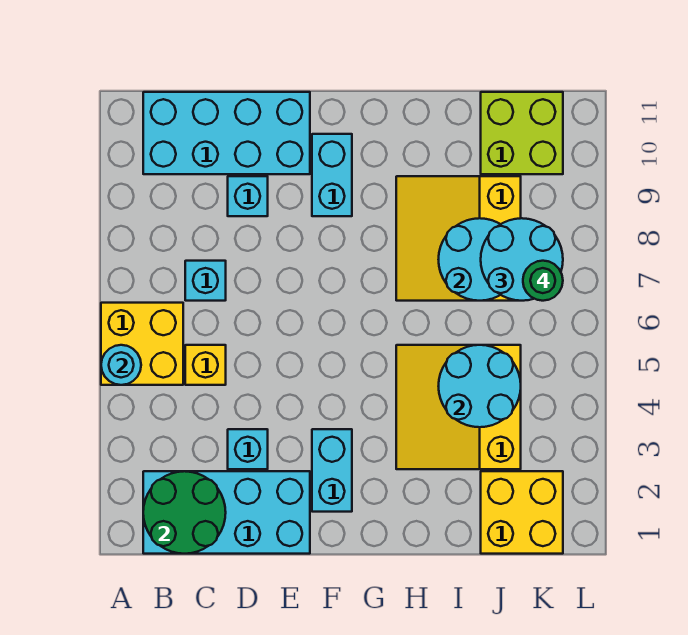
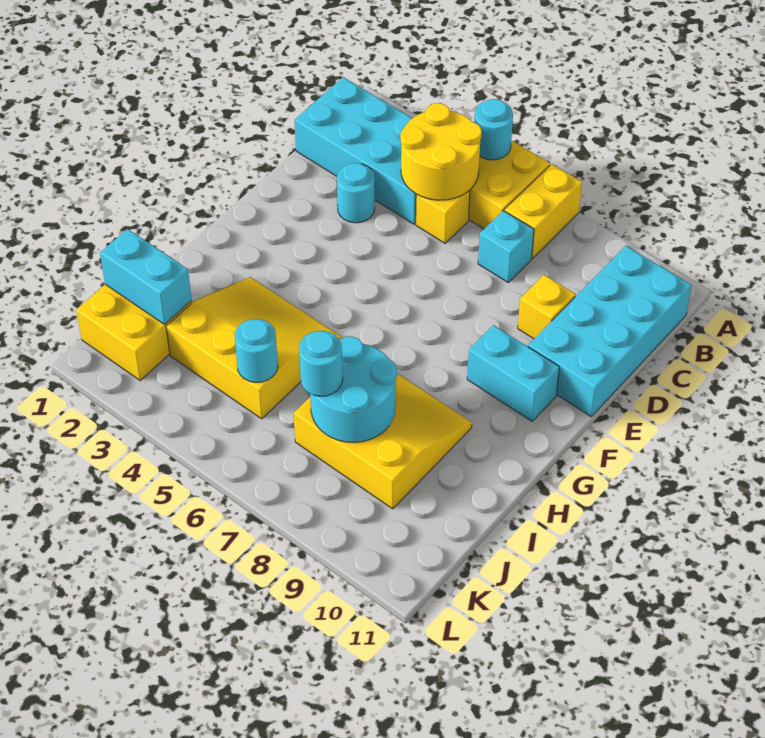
none -> yellow brick A7:B7 level 1
cyan brick B1:E2 level 1 -> cyan brick B1:C4 level 1
green round brick B1:C2 level 2 -> none
none -> yellow round brick B4:C5 level 2
cyan brick D3 level 1 -> cyan round brick D3 level 1
cyan brick D9 level 1 -> yellow brick D9 level 1
cyan brick F2:F3 level 1 -> cyan brick J1:J2 level 2
cyan round brick I4:J5 level 2 -> cyan round brick J5 level 2
cyan round brick J7:K8 level 3 -> cyan round brick J7 level 3
lime brick J10:K11 level 1 -> none
green round brick K7 level 4 -> none

